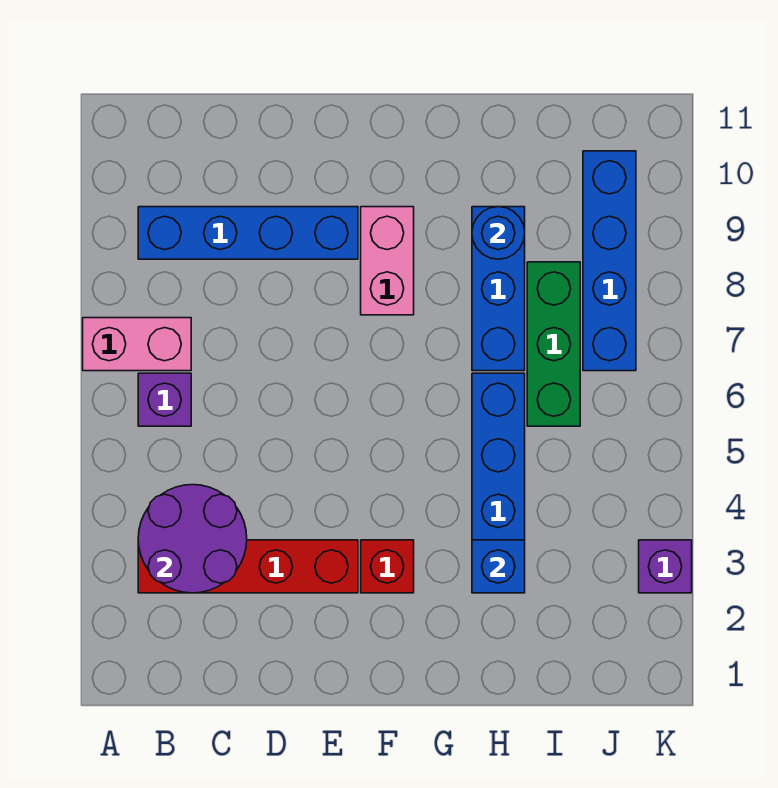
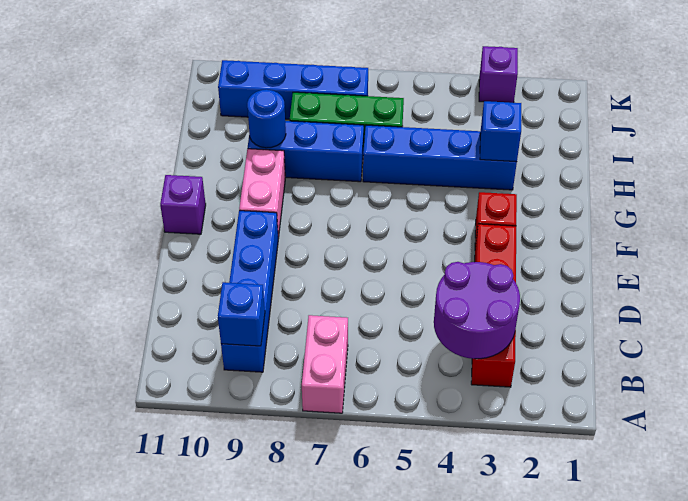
purple brick B6 level 1 -> purple brick F11 level 1
none -> blue brick B9 level 2
pink brick F8:F9 level 1 -> pink brick F9:G9 level 1

